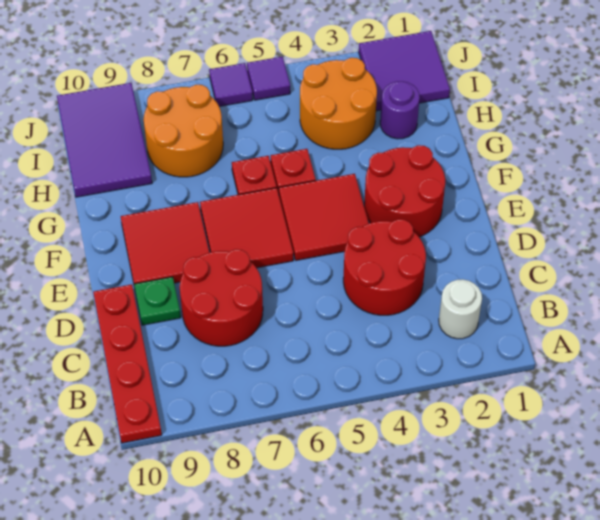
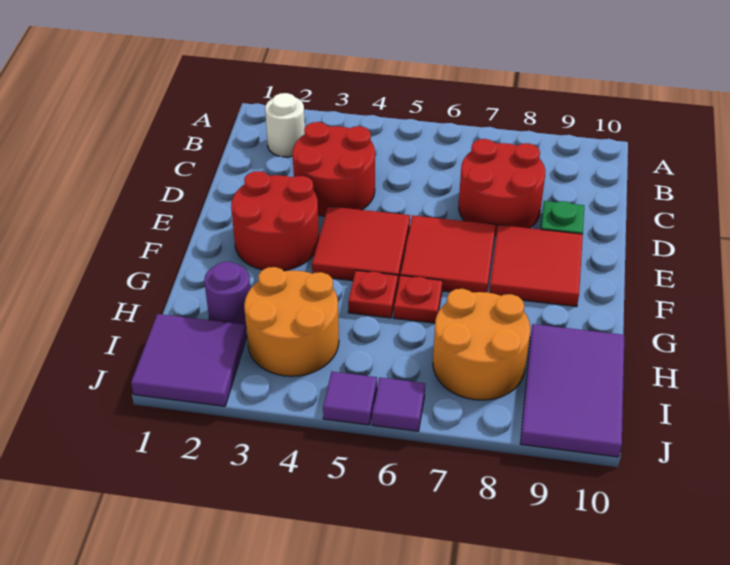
red plate A10:D10 level 1 -> none

